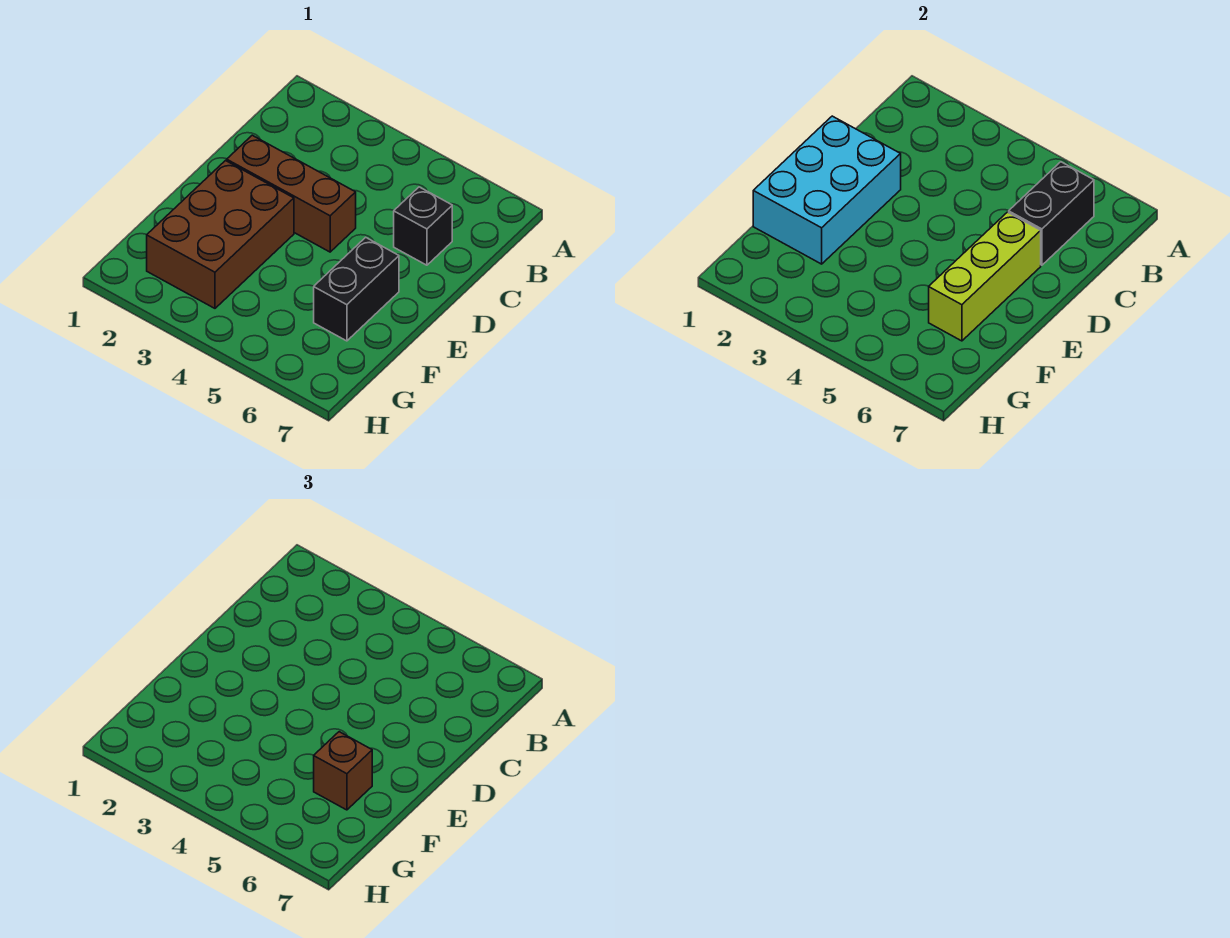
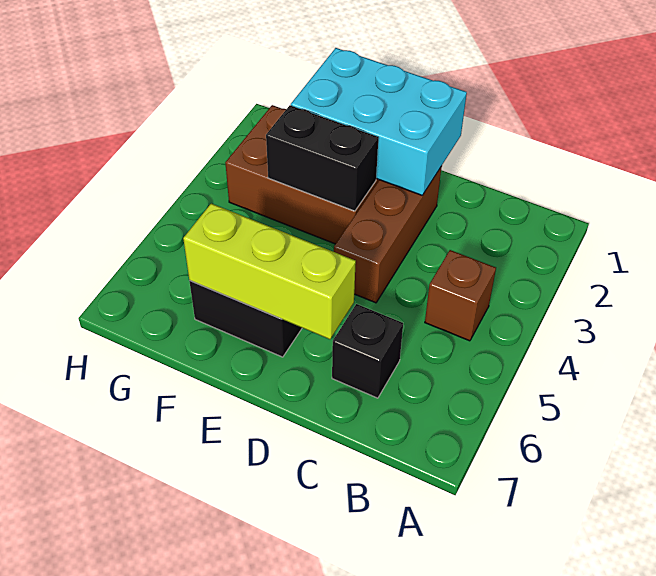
black brick B6:C6 level 2 -> black brick E3:F3 level 2
brown brick F6 level 3 -> brown brick B4 level 1

